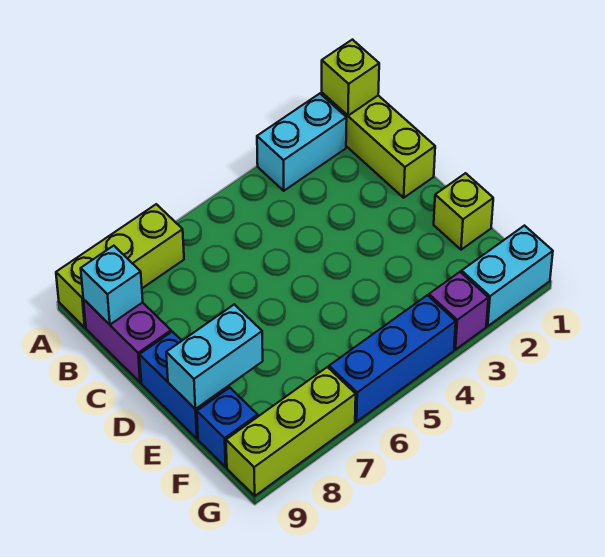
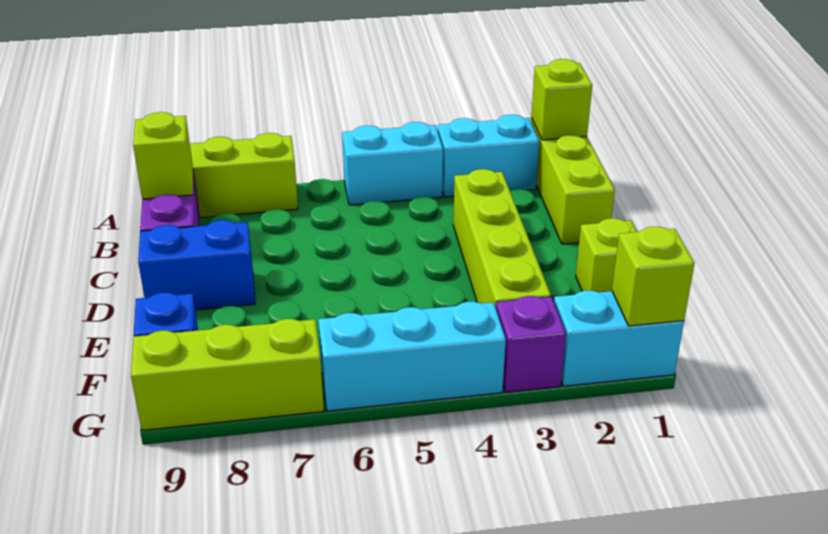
cyan brick B9 level 2 -> lime brick B9 level 2
none -> lime brick C3:F3 level 1
blue brick D9:E9 level 1 -> blue brick D8:D9 level 1
cyan brick E8:E9 level 2 -> cyan brick A4:A5 level 1
none -> lime brick G1 level 2
blue brick G4:G6 level 1 -> cyan brick G4:G6 level 1

